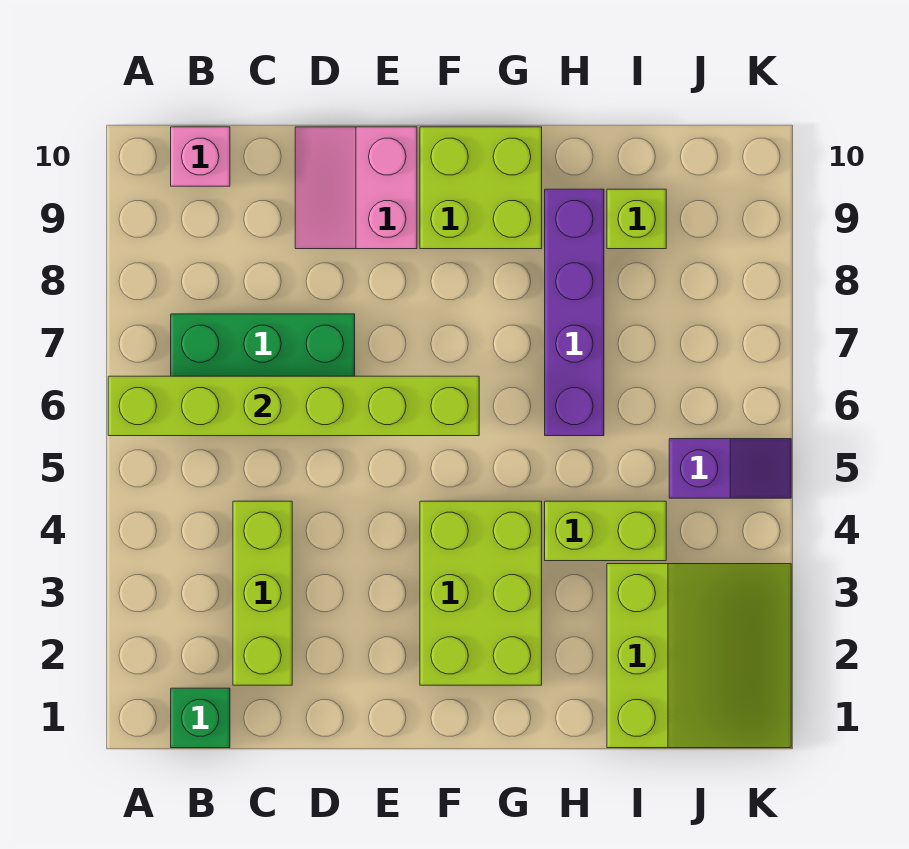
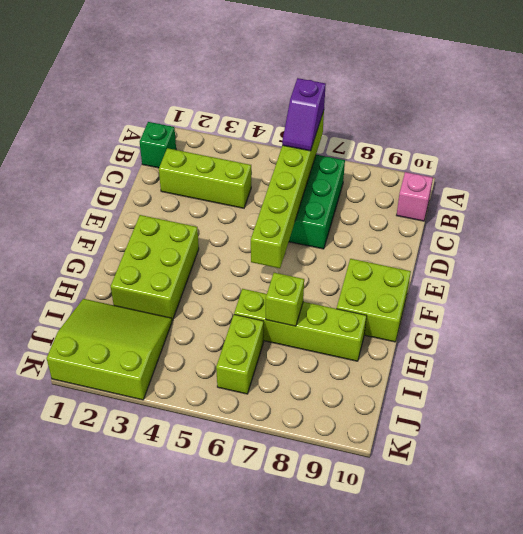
pink slope D9:E10 level 1 top E -> none
lime brick F2:G4 level 1 -> lime brick F2:H3 level 1
lime brick H4:I4 level 1 -> lime brick I6:J6 level 1
purple brick H6:H9 level 1 -> lime brick H6:H9 level 1
lime slope I1:K3 level 1 top I -> lime slope I1:K3 level 1 top K
lime brick I9 level 1 -> lime brick H7 level 2
purple slope J5:K5 level 1 top J -> purple slope A6:B6 level 3 top A

